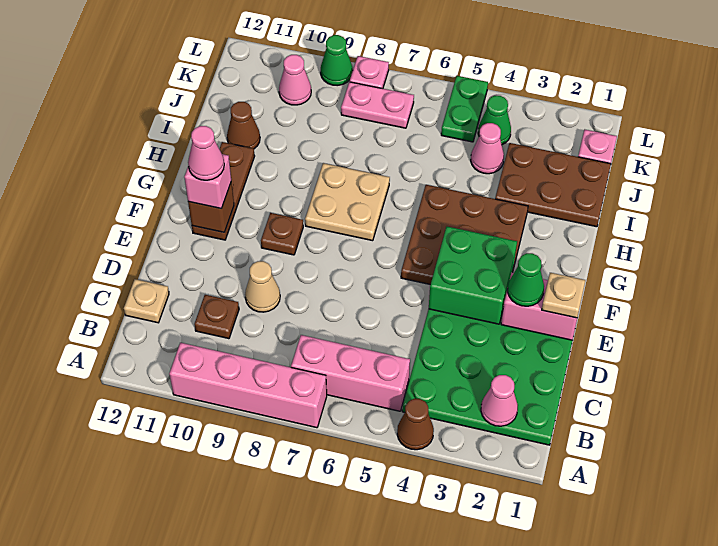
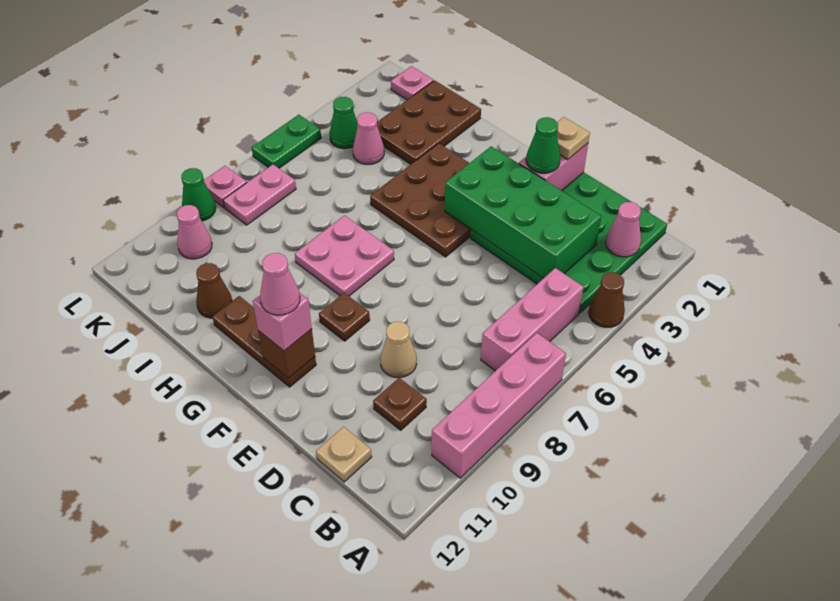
green brick E3:F4 level 2 -> green brick C3:F4 level 2
tan plate G7:H8 level 1 -> pink plate G7:H8 level 1
green plate K5:L5 level 1 -> green plate L5:L6 level 1

